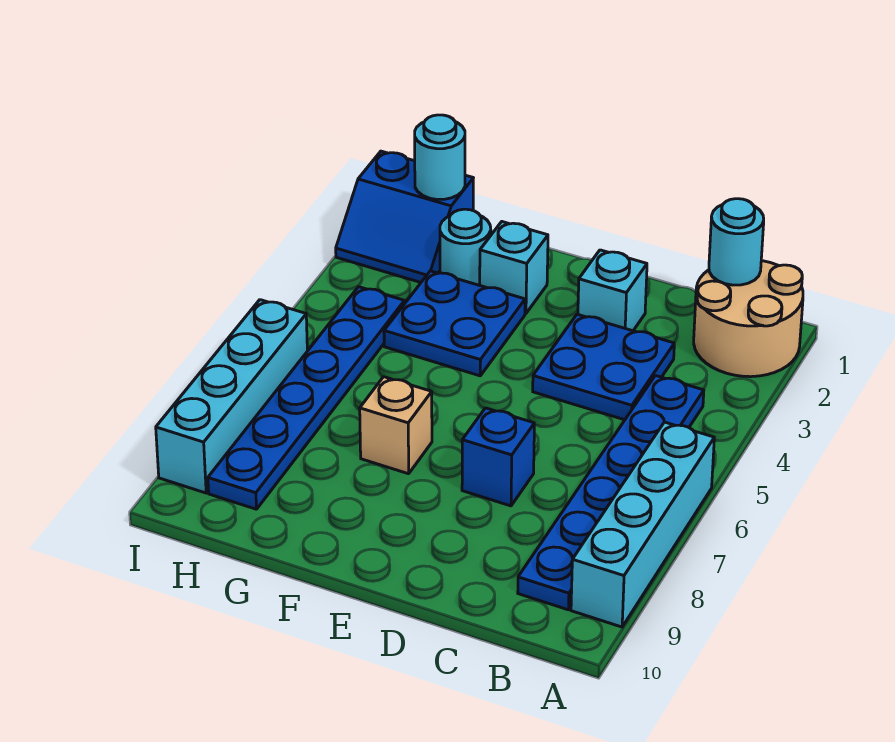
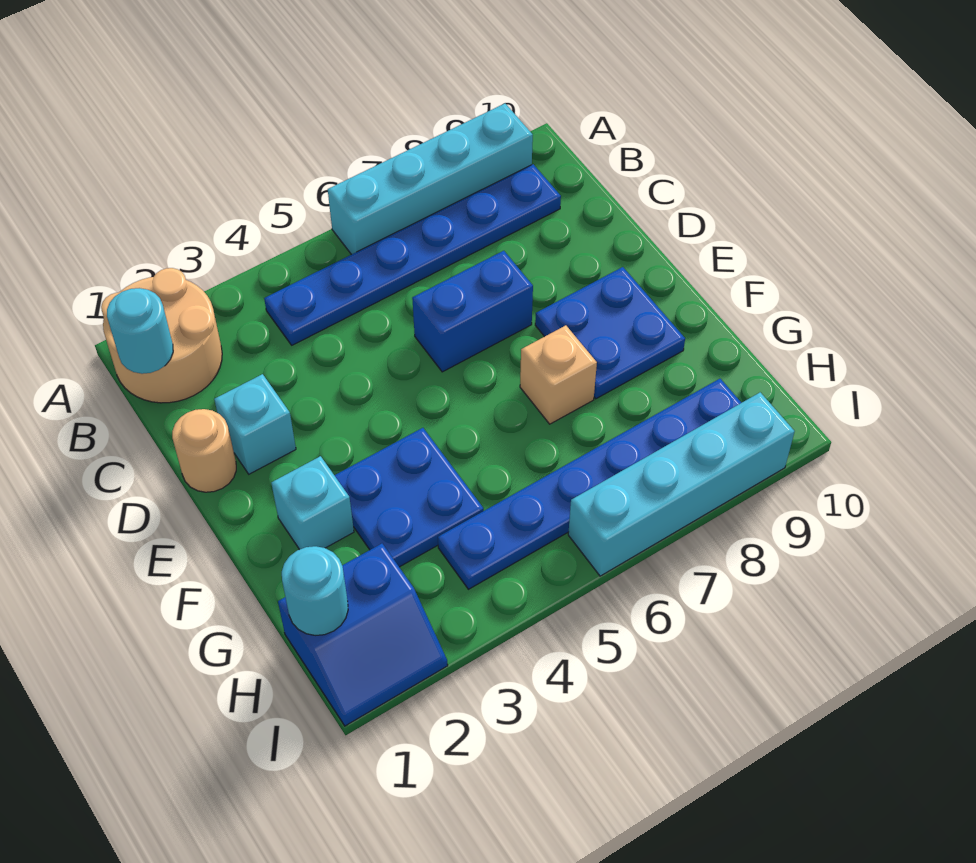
blue plate C3:D4 level 1 -> blue plate E8:F9 level 1
none -> tan round brick D1 level 1
blue brick D7 level 1 -> blue brick D6:D7 level 1
cyan round brick G2 level 1 -> none
blue slope H1:I2 level 1 top 1 -> blue slope H1:I2 level 1 top H

